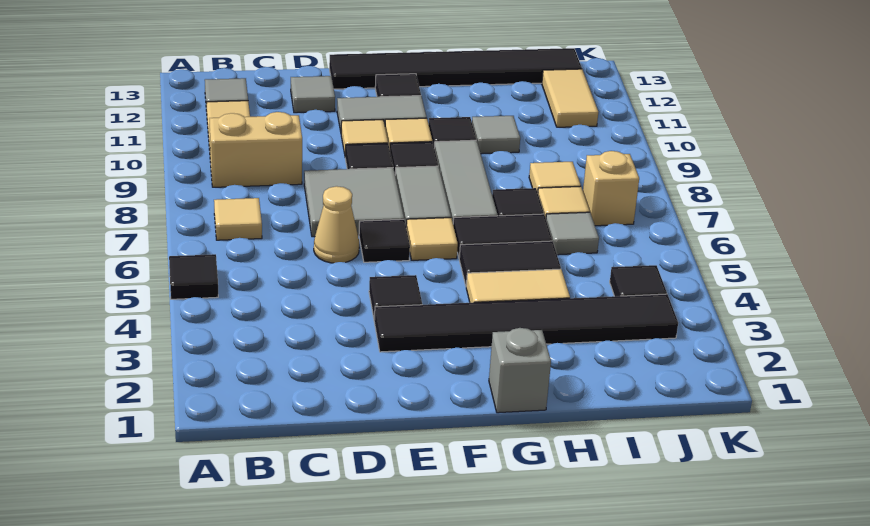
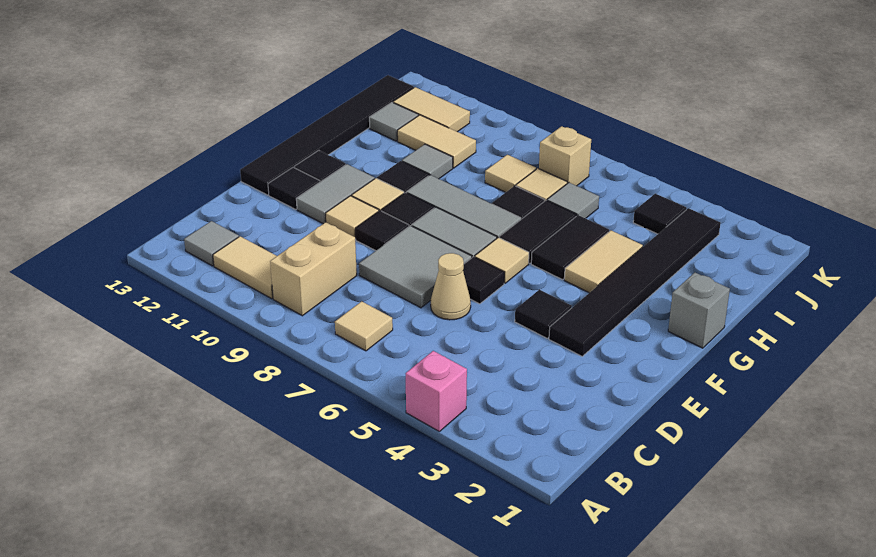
none -> pink brick A4 level 1
black tile A5 level 1 -> black tile E12 level 1
grey tile D12 level 1 -> grey tile I12 level 1
none -> tan tile I10:I11 level 1

